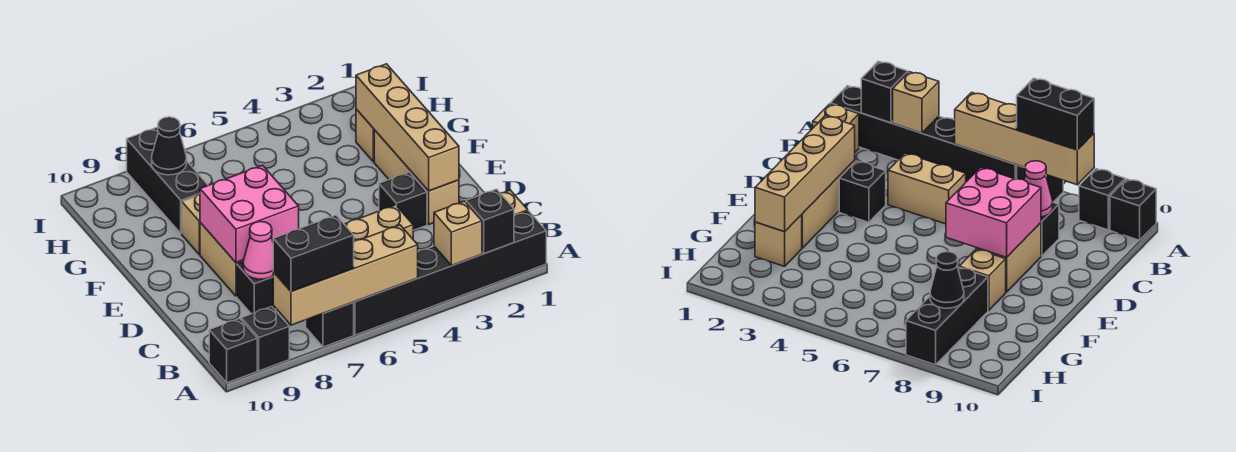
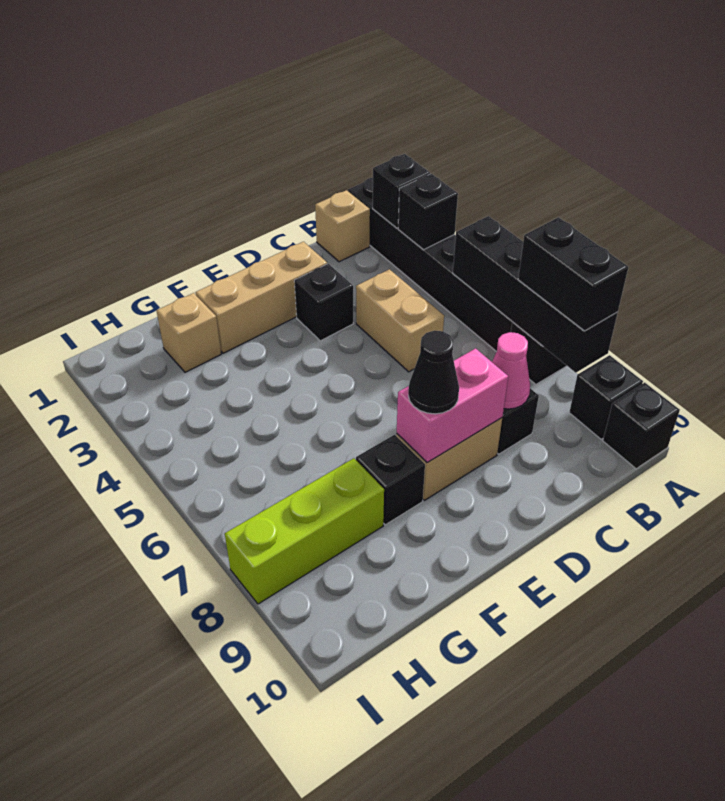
tan brick A3 level 2 -> black brick A3 level 2
tan brick A5:A8 level 2 -> black brick A5:A8 level 2
tan brick D2:G2 level 2 -> none
pink brick D7:E8 level 2 -> pink brick D8:E8 level 2
tan brick F8 level 1 -> black brick F8 level 1
black brick G8:I8 level 1 -> lime brick G8:I8 level 1
black cone H8 level 2 -> black cone E8 level 3

